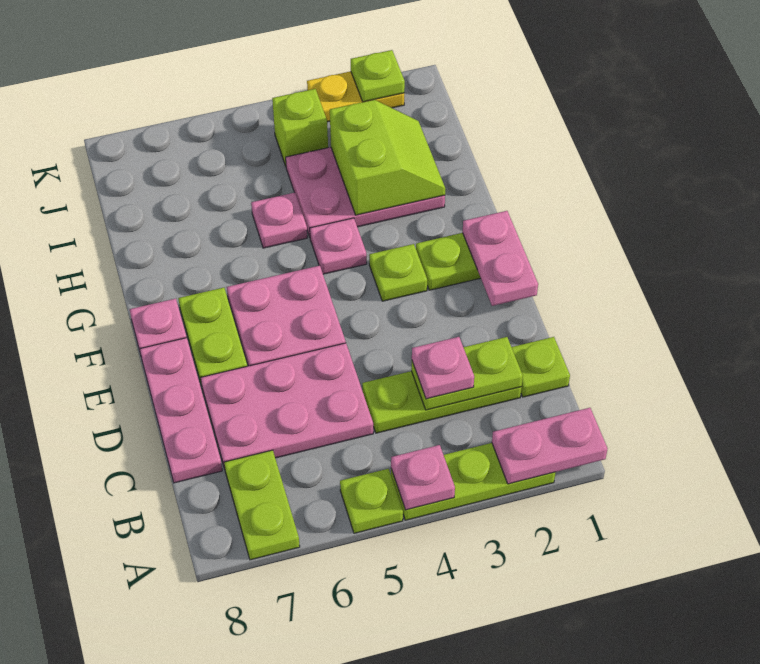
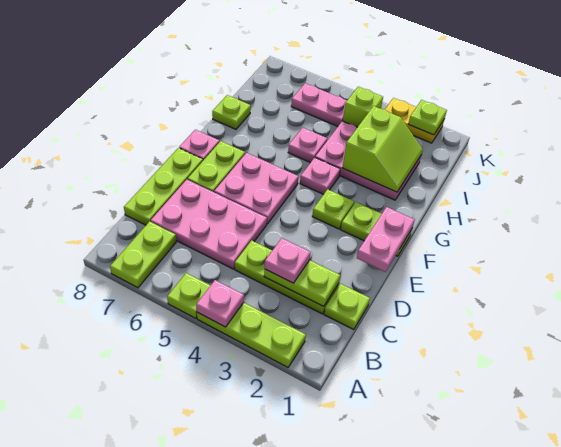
pink plate A1:A2 level 2 -> pink plate J5:J6 level 1
pink plate C8:E8 level 1 -> lime plate C8:E8 level 1
none -> lime plate H8 level 1

